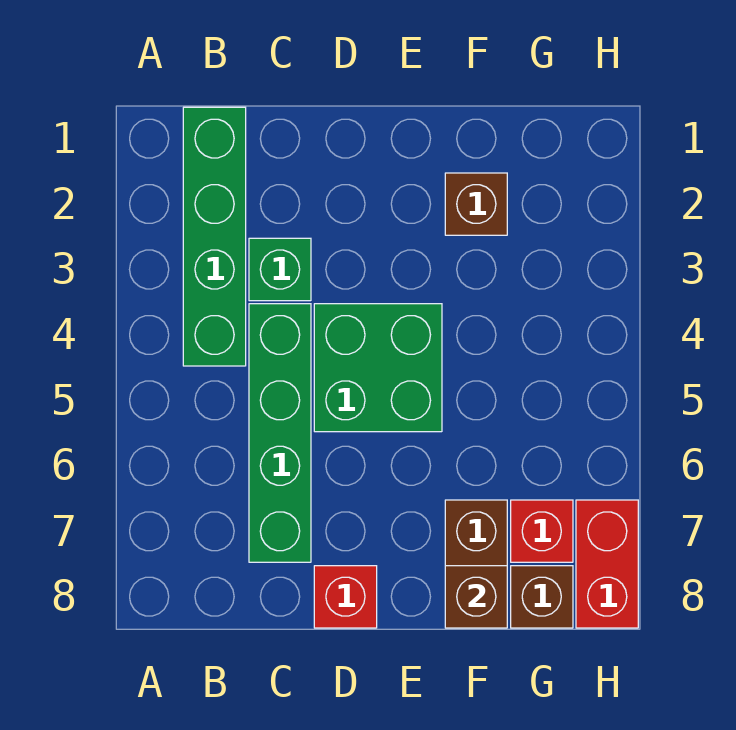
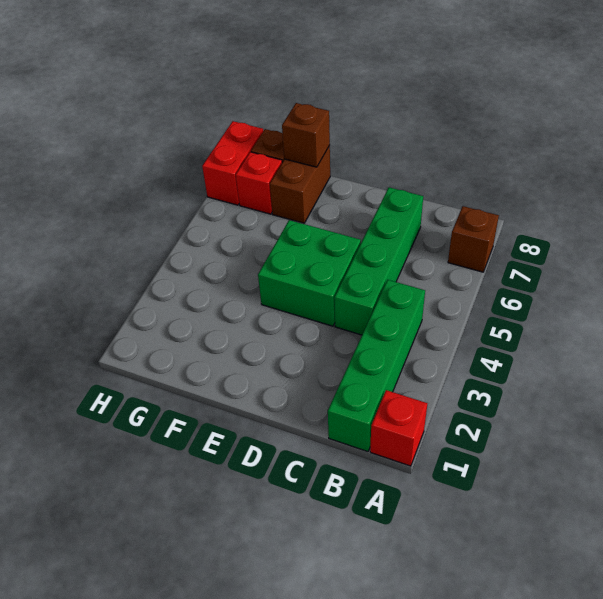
green brick C3 level 1 -> none
red brick D8 level 1 -> red brick A1 level 1
brown brick F2 level 1 -> brown brick A7 level 1

